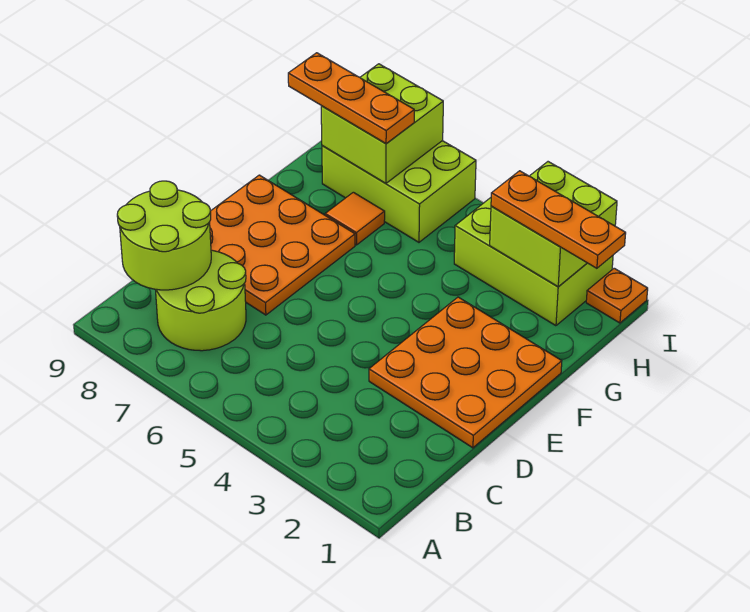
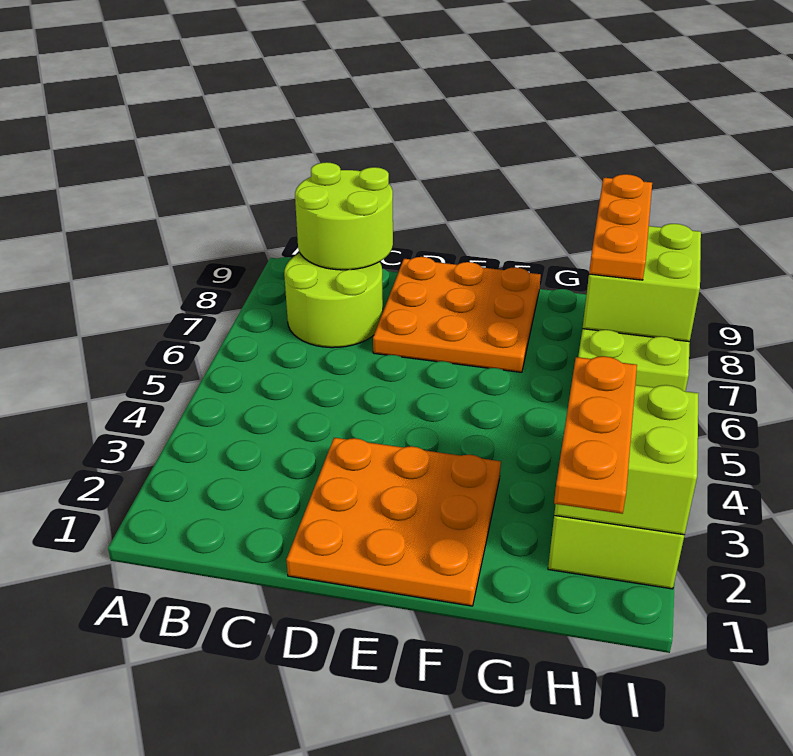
orange tile G7 level 1 -> none
orange plate I1 level 1 -> none

